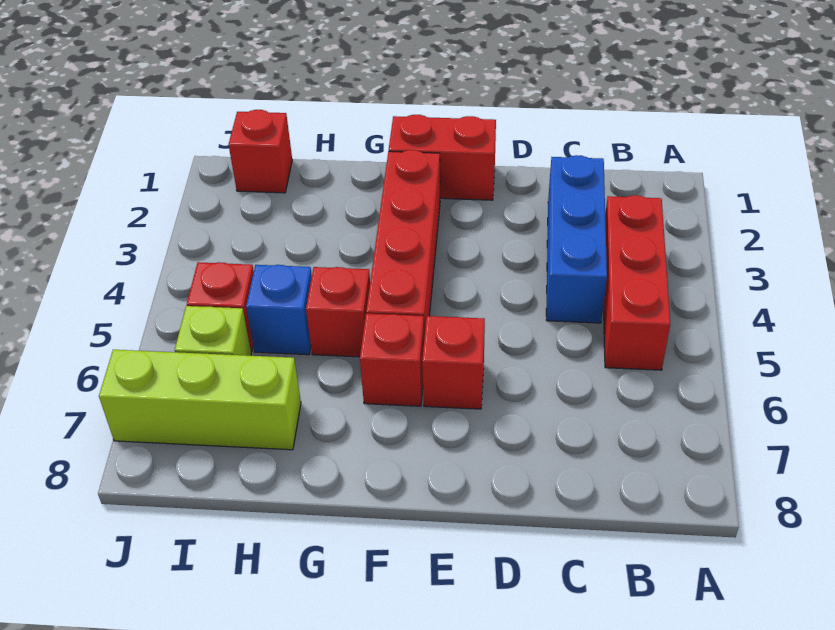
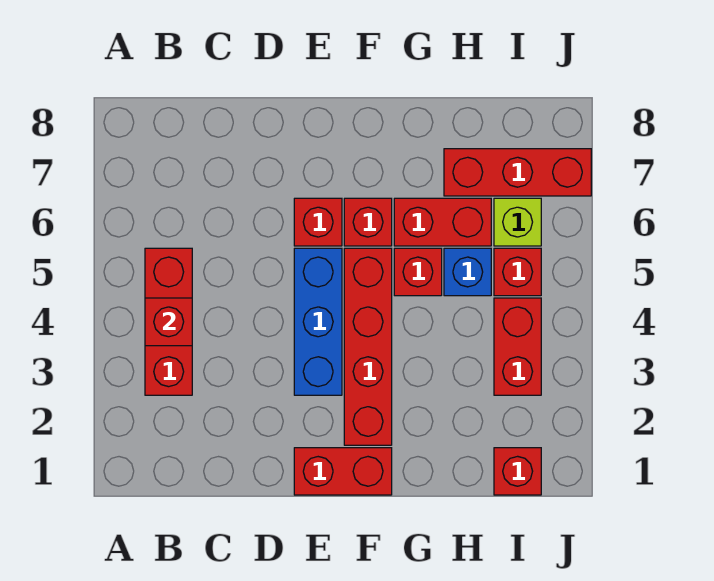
none -> red brick B4 level 2
blue brick C2:C4 level 1 -> blue brick E3:E5 level 1
none -> red brick G6:H6 level 1
lime brick H7:J7 level 1 -> red brick H7:J7 level 1
none -> red brick I3:I4 level 1

